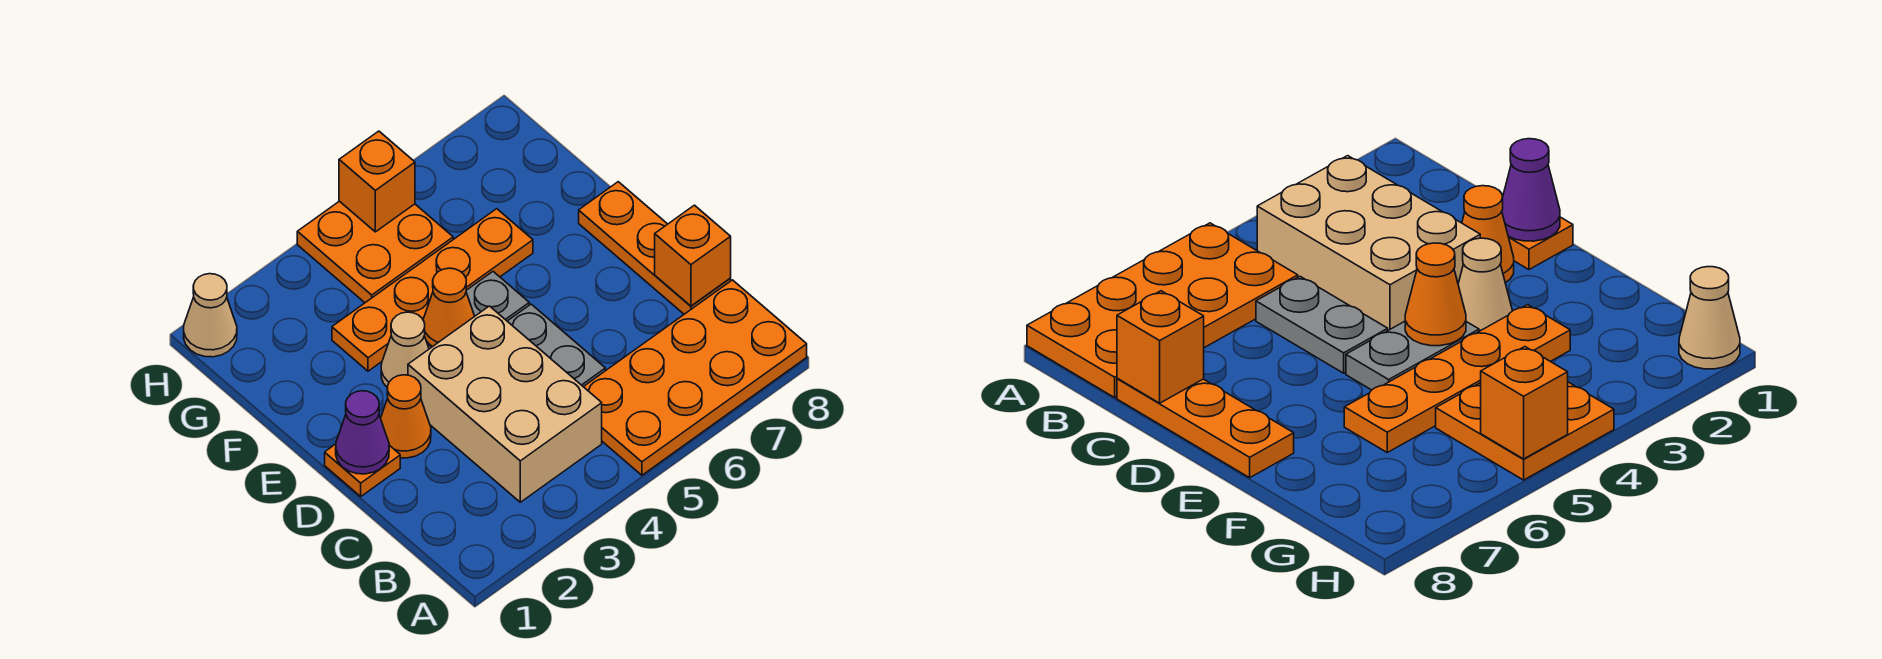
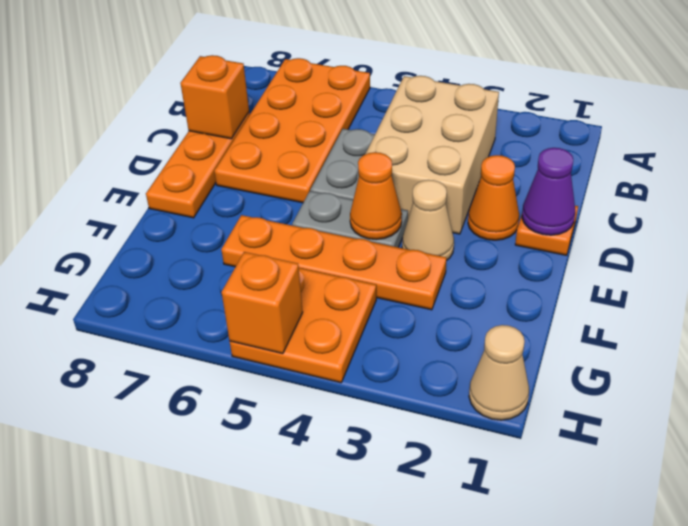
orange plate A5:B8 level 1 -> orange plate A6:D7 level 1

